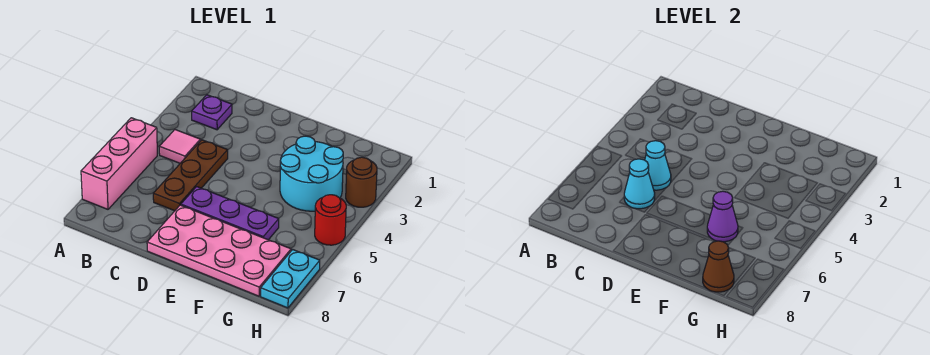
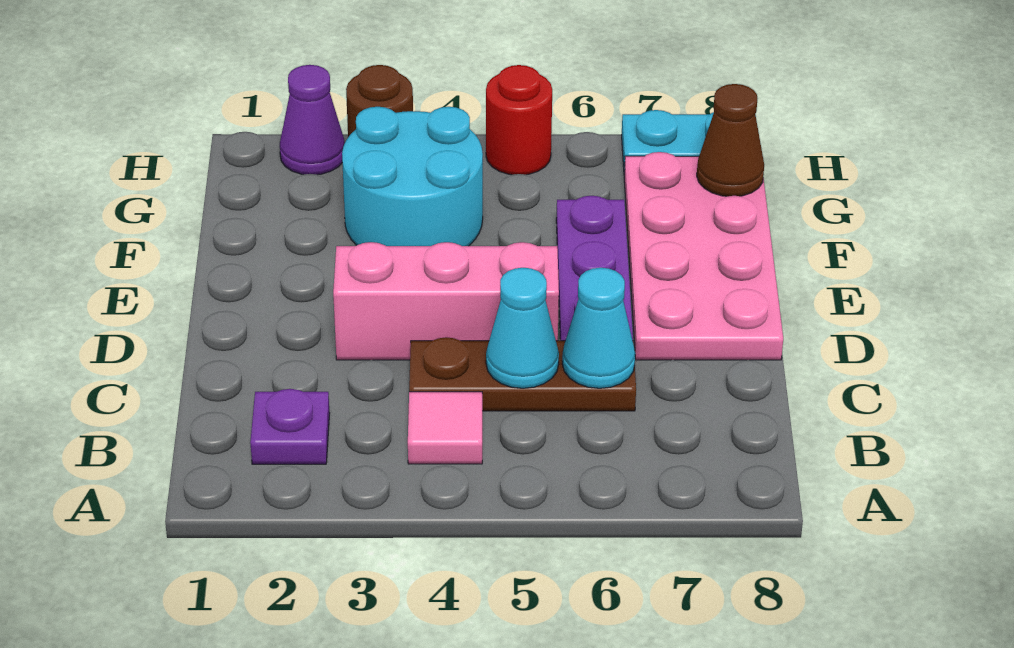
pink brick A5:A7 level 1 -> pink brick D3:D5 level 1
purple cone F6 level 2 -> purple cone H2 level 1

